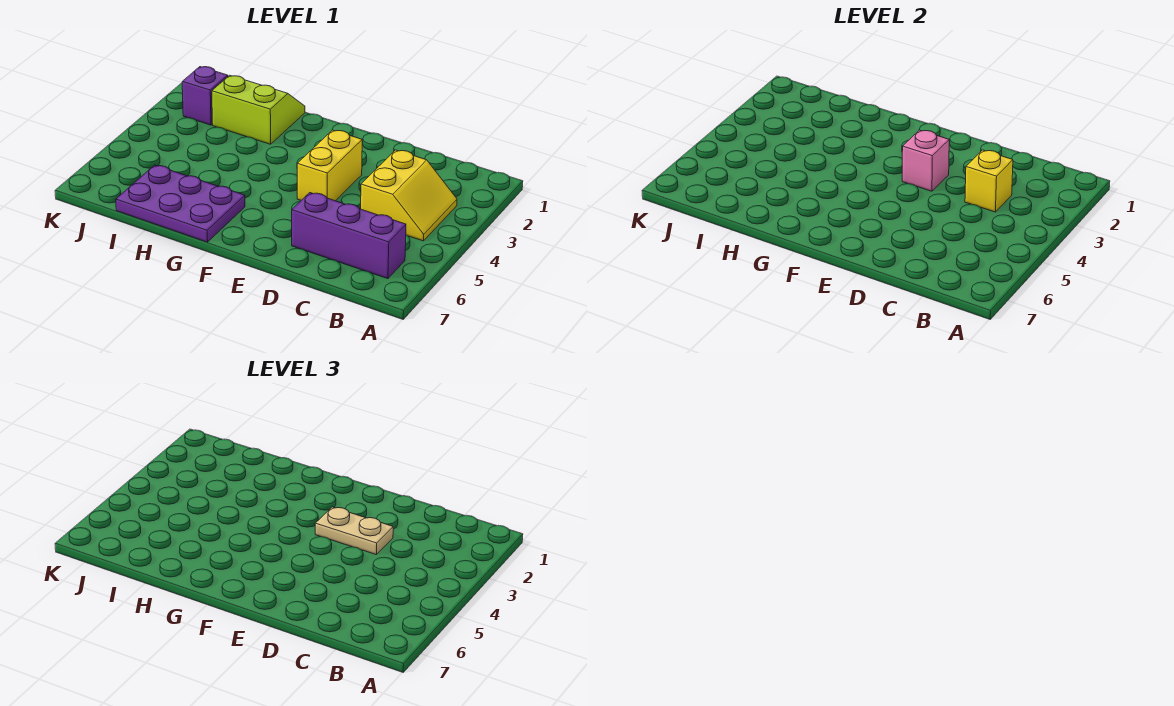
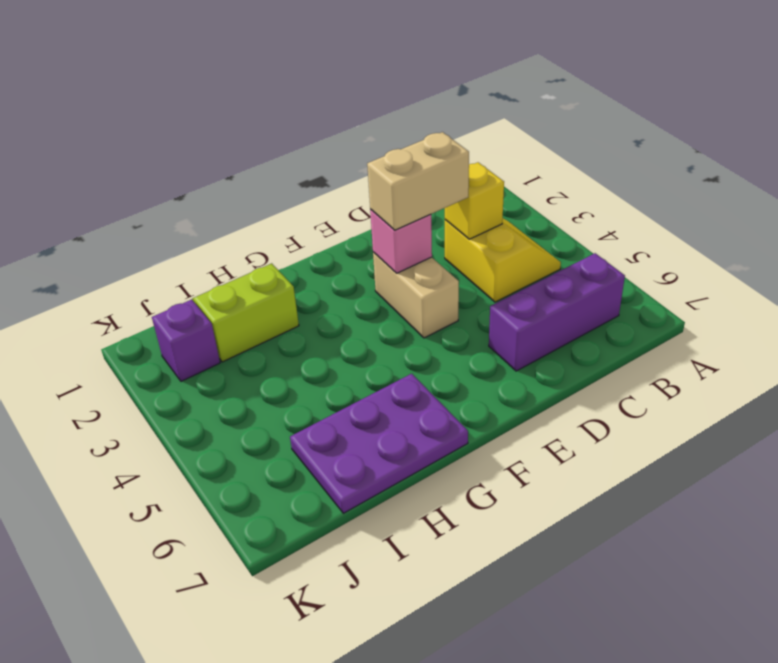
tan plate D3:E3 level 3 -> tan brick D3:E3 level 3
yellow brick E3:E4 level 1 -> tan brick E3:E4 level 1

